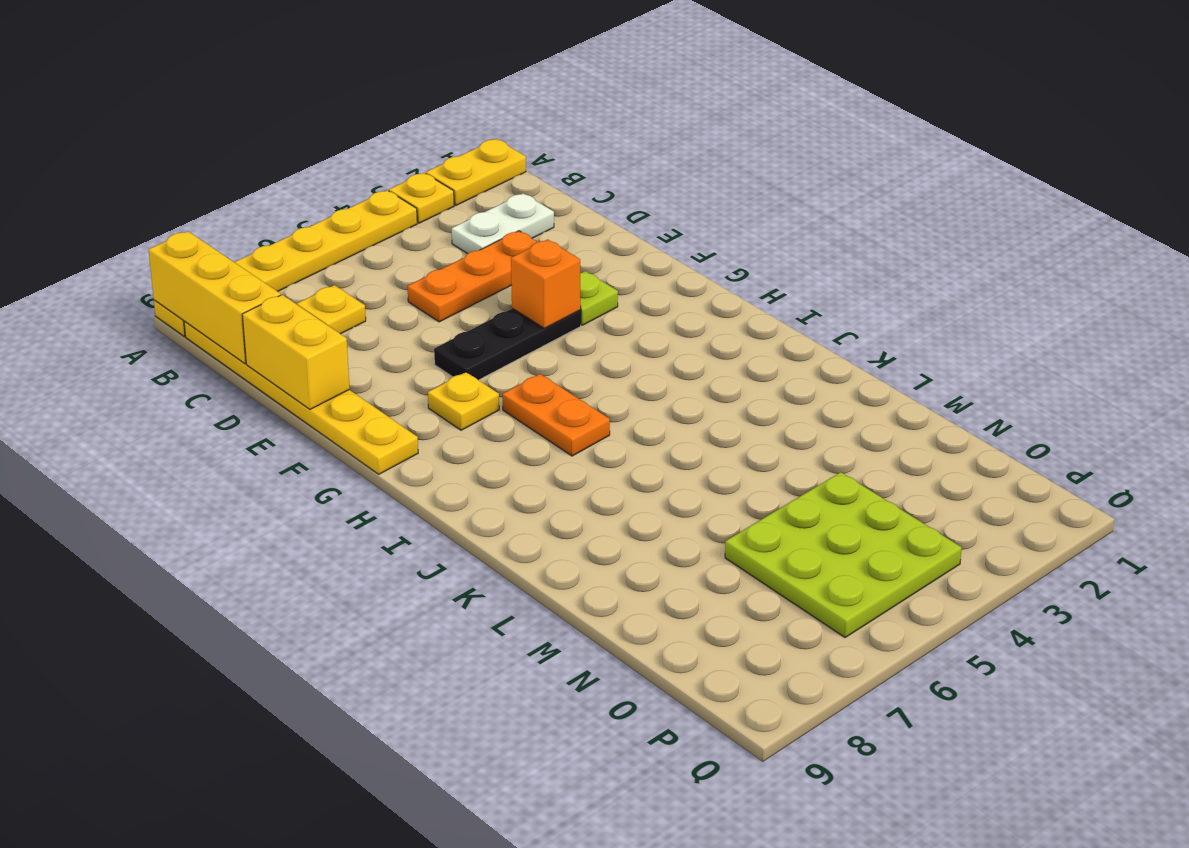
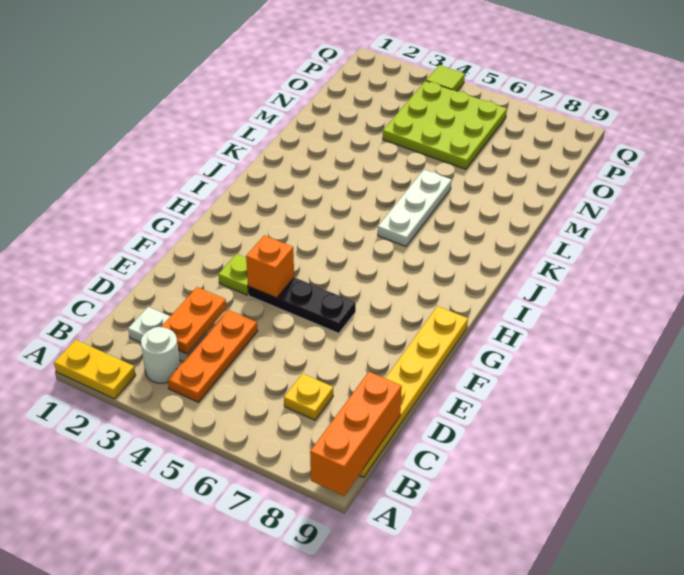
yellow plate A3 level 1 -> none
yellow plate A4:A9 level 1 -> none
yellow brick A9:C9 level 2 -> orange brick A9:C9 level 2
none -> white round brick B3 level 1
orange plate D3:D5 level 1 -> orange plate B4:D4 level 1
yellow brick D9:E9 level 2 -> none
yellow plate G7 level 1 -> none
orange plate H6:I6 level 1 -> orange plate C3:D3 level 2
none -> white plate J6:L6 level 1
none -> lime tile Q4 level 1

